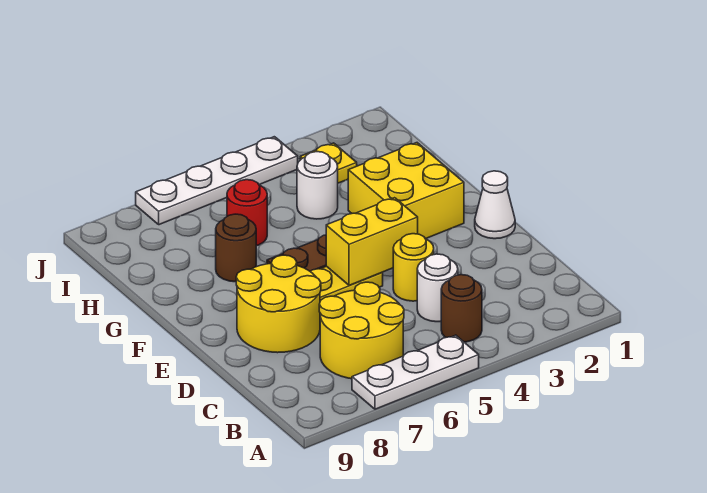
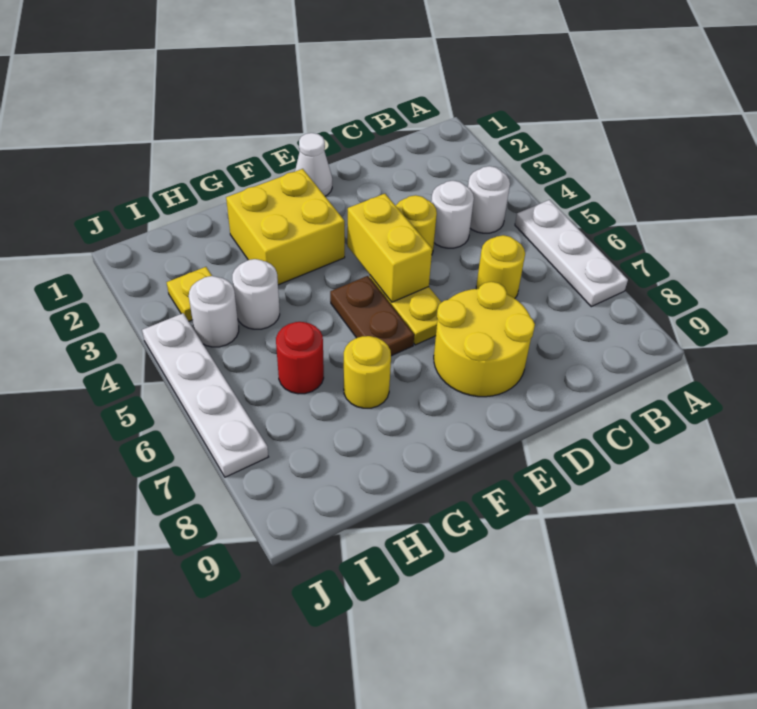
brown round brick B4 level 1 -> white round brick B4 level 1
yellow round brick B6:C7 level 1 -> yellow round brick C6 level 1
brown round brick G7 level 1 -> yellow round brick G7 level 1
none -> white round brick I4 level 1

